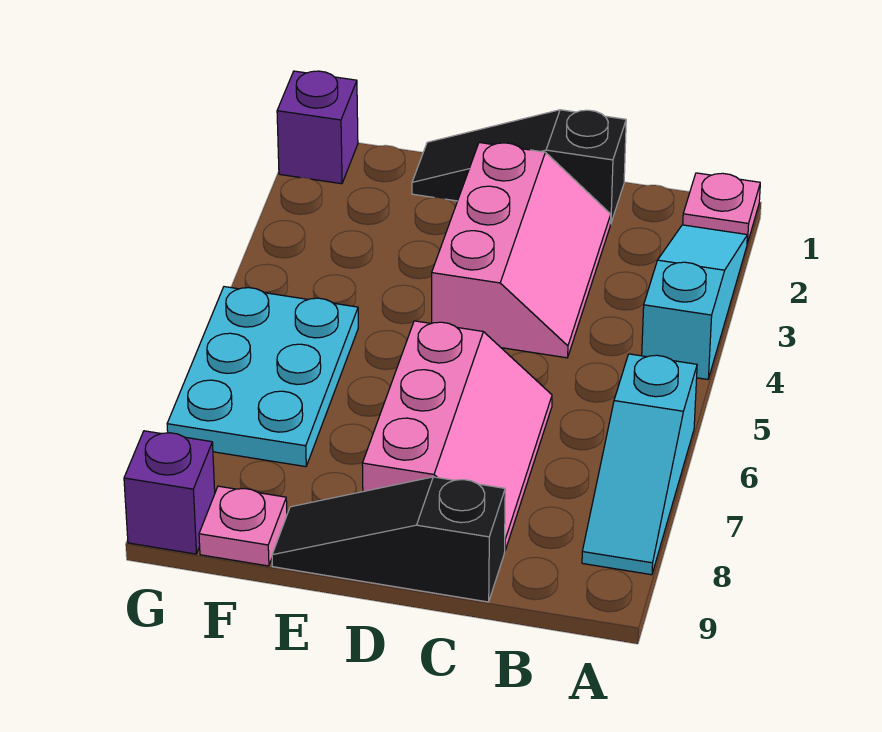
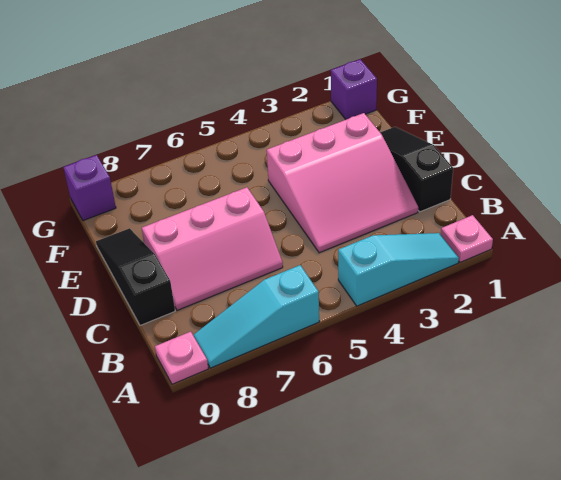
pink slope C2:D4 level 1 top D -> pink slope C2:E4 level 1 top E
cyan plate F5:G7 level 1 -> none
pink plate F9 level 1 -> pink plate A9 level 1

